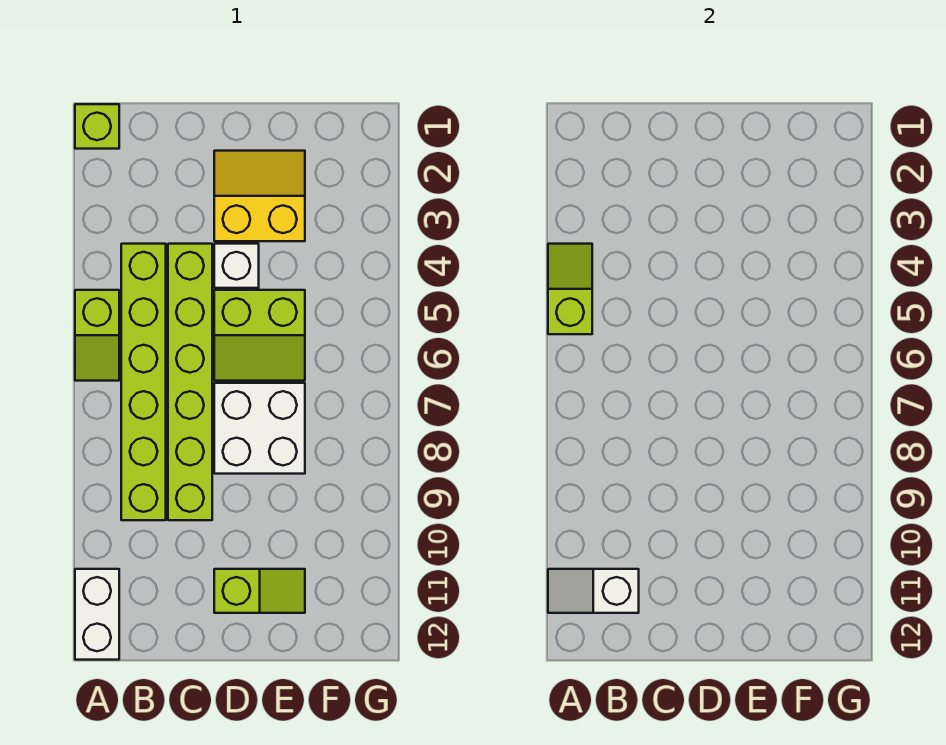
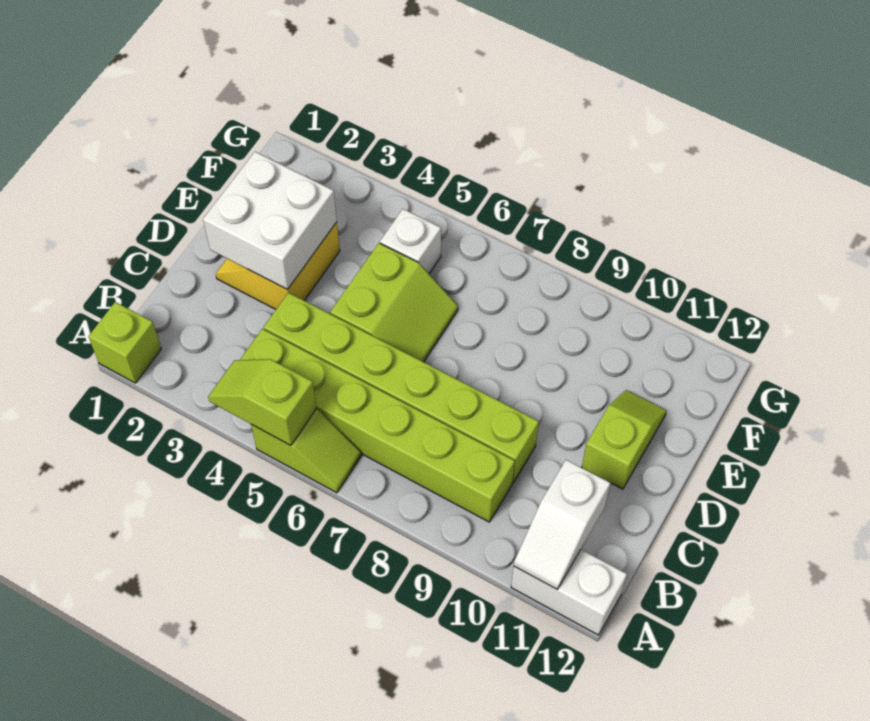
white brick D4 level 1 -> white brick F5 level 1
white brick D7:E8 level 1 -> white brick D2:E3 level 2

